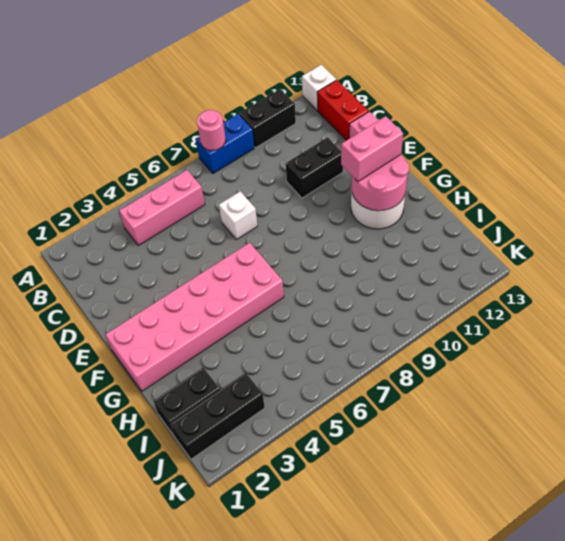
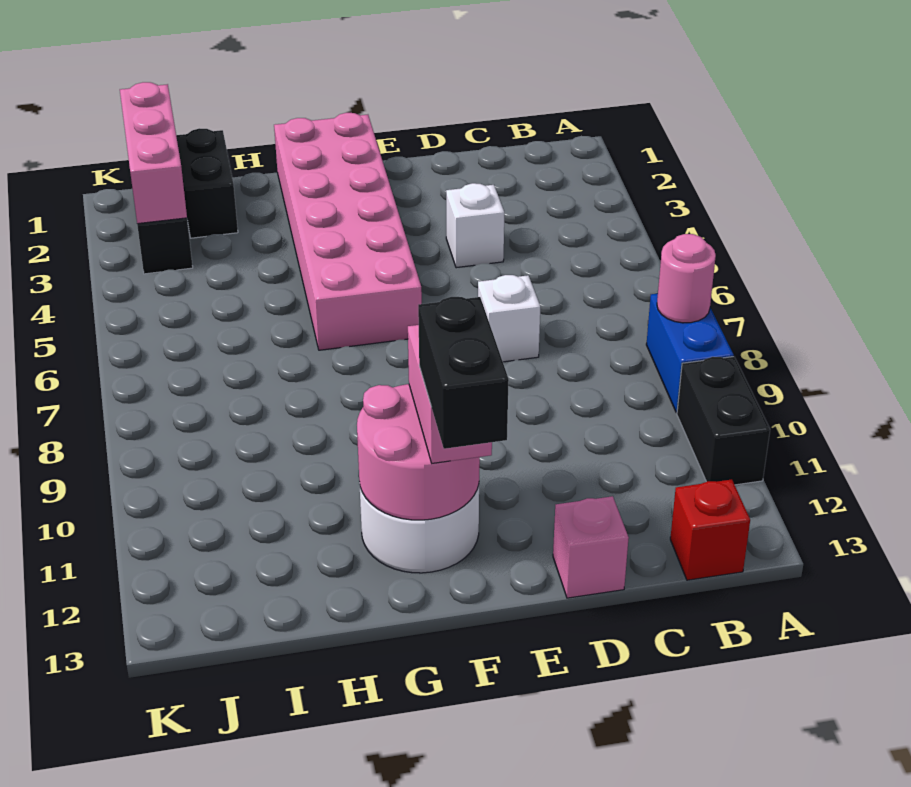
white brick A13 level 1 -> white brick D4 level 1
pink brick B4:B6 level 1 -> pink brick J1:J3 level 2
red brick B13:C13 level 1 -> red brick B13 level 1
black brick D10:D11 level 1 -> black brick F12:F13 level 4

